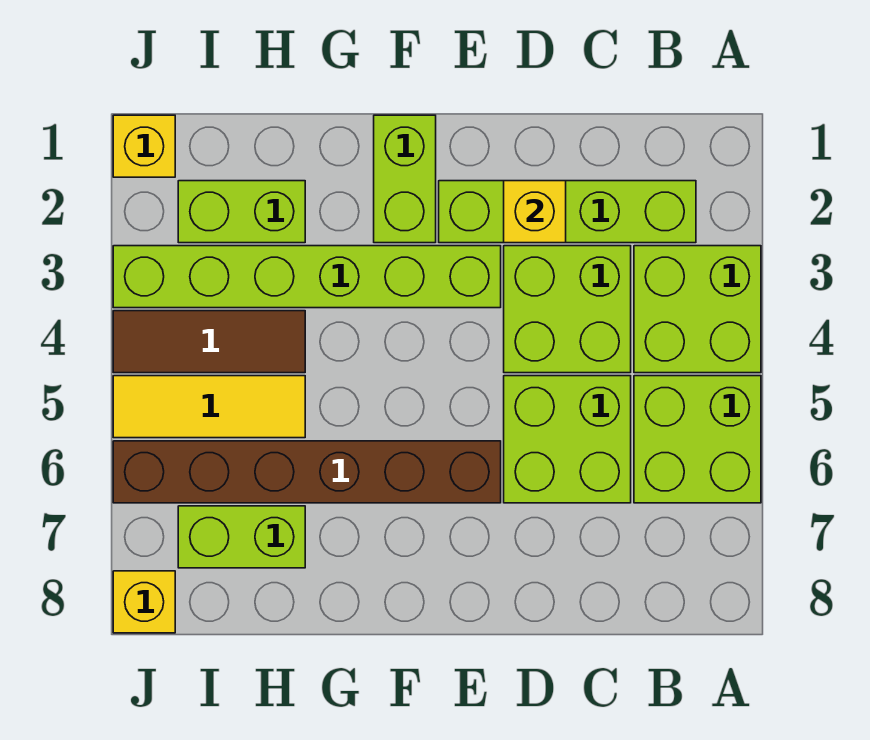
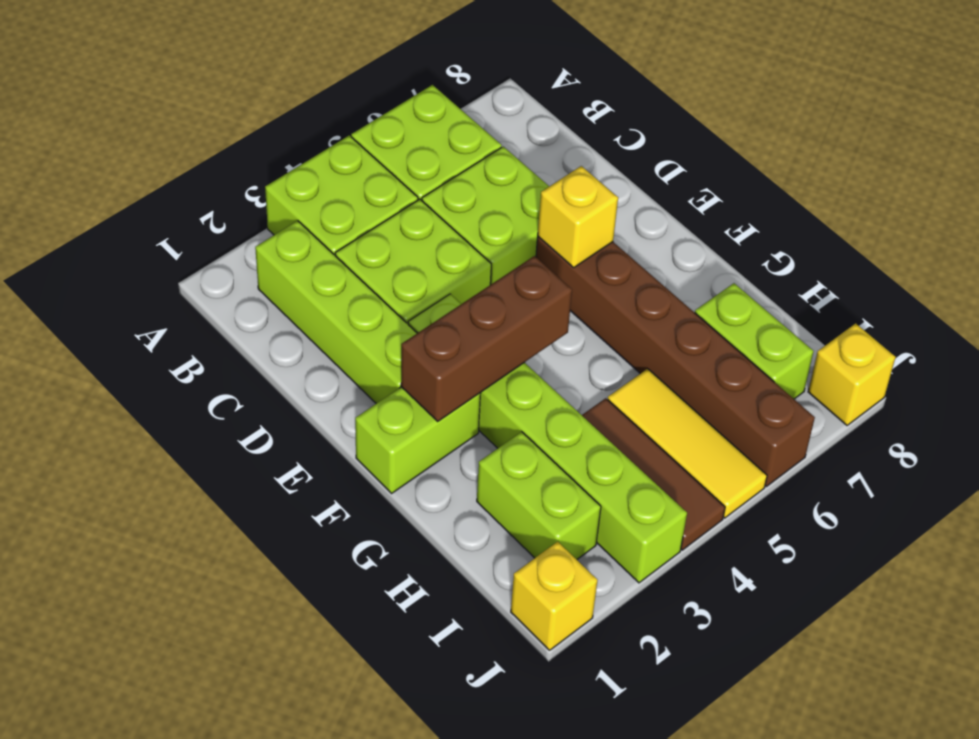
yellow brick D2 level 2 -> yellow brick E6 level 2
none -> brown brick F2:F4 level 2

